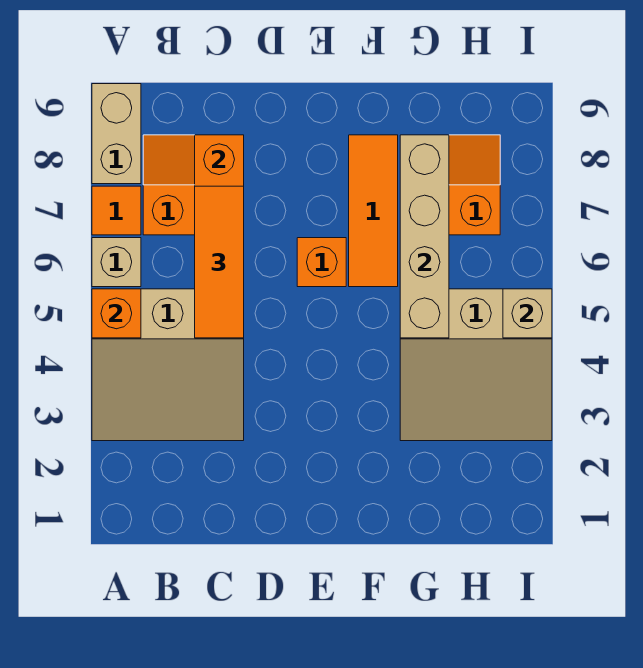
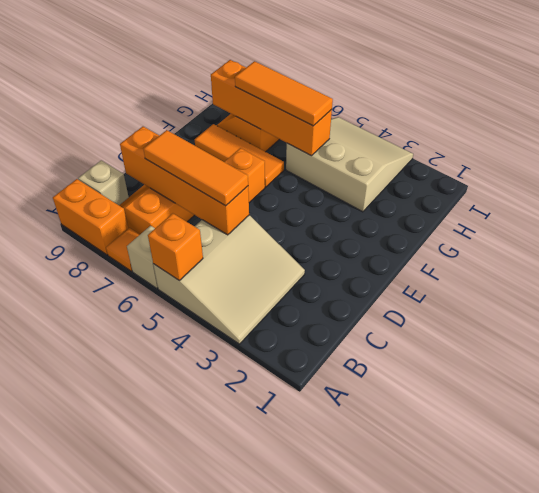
tan brick A8:A9 level 1 -> orange brick A8:A9 level 1
tan slope G3:I5 level 1 top 5 -> tan slope G3:I5 level 1 top G
tan brick G5:G8 level 2 -> orange brick G5:G8 level 2
none -> orange tile G5:G7 level 3
tan brick I5 level 2 -> tan brick B9 level 1

